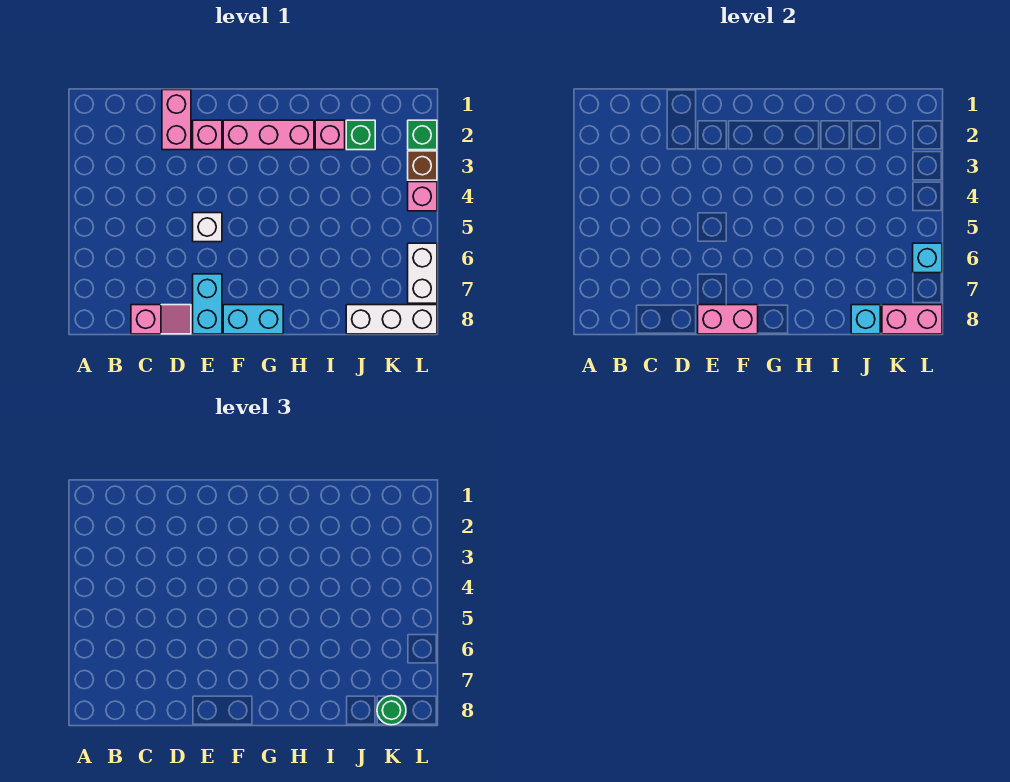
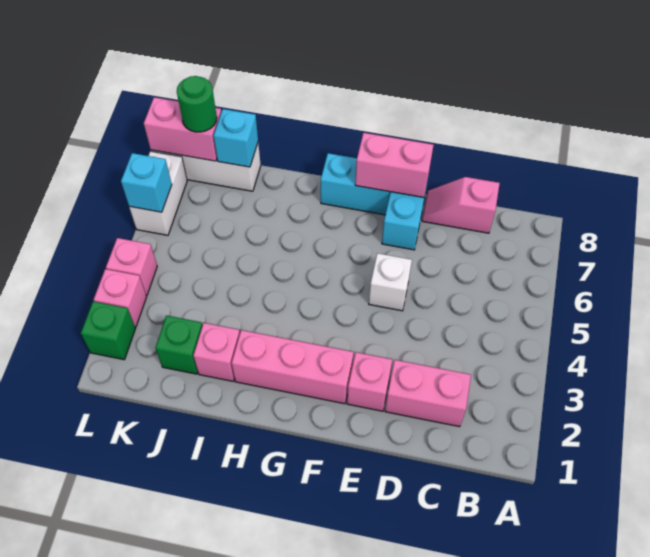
pink brick D1:D2 level 1 -> pink brick C2:D2 level 1
brown brick L3 level 1 -> pink brick L3 level 1

